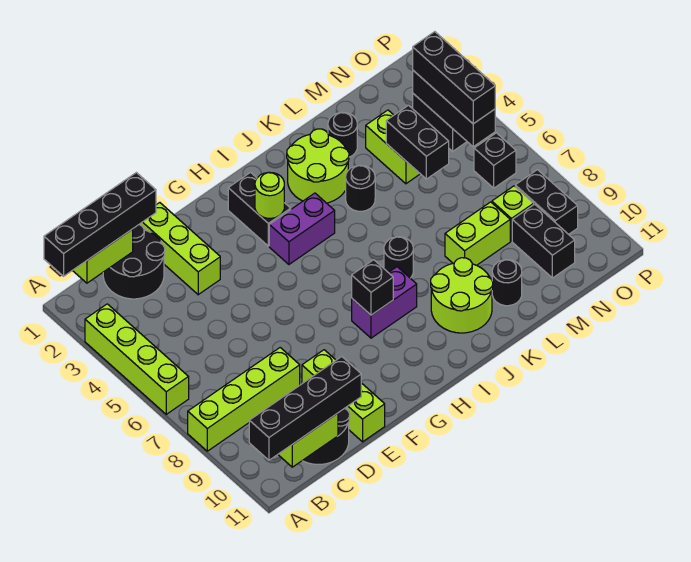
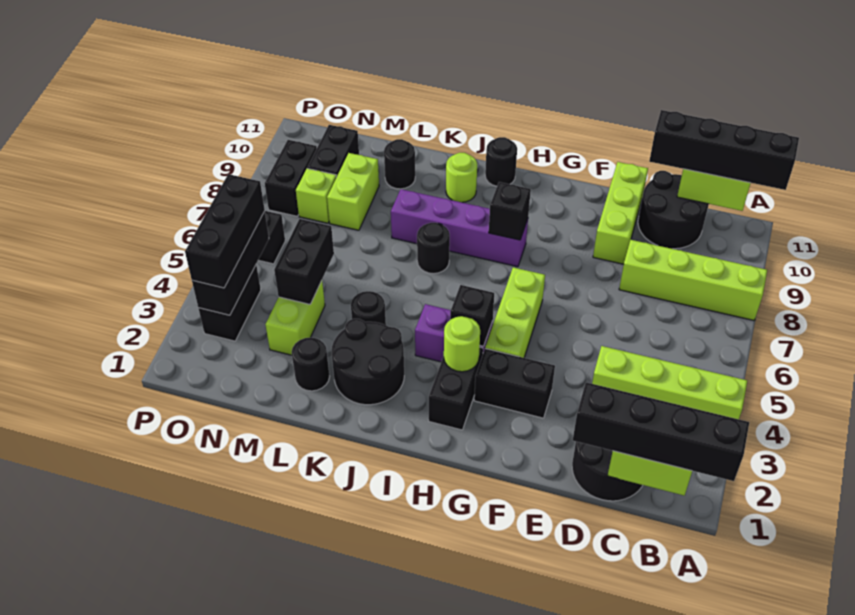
lime brick A3:A6 level 1 -> lime brick A4:D4 level 1
lime brick E1:E3 level 1 -> lime brick G4:G6 level 1
none -> black brick F3:G3 level 1
none -> black brick H4 level 2
purple brick H8:I8 level 1 -> purple brick H8:K8 level 1
none -> black round brick I11 level 1
lime round brick J2:K3 level 1 -> black round brick J2:K3 level 1
lime round brick J9:K10 level 1 -> lime round brick J10 level 1
lime brick L8:M8 level 1 -> lime brick M8:M9 level 1

